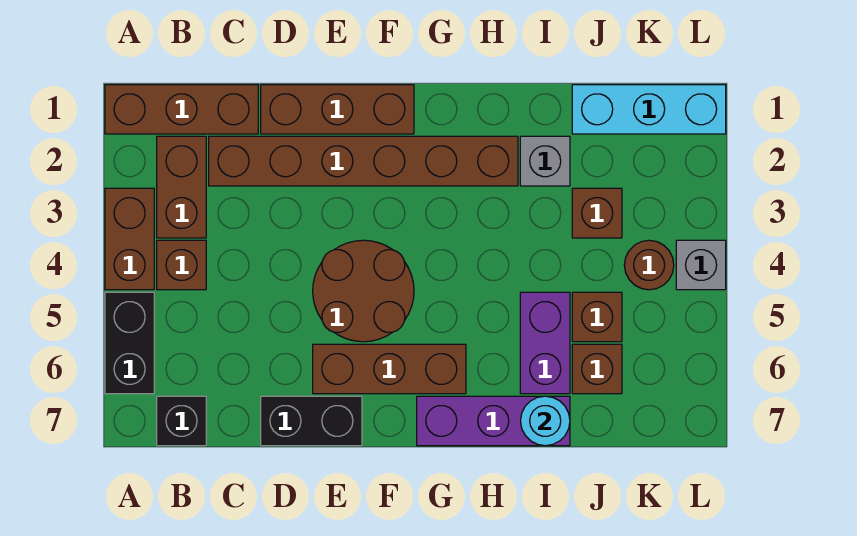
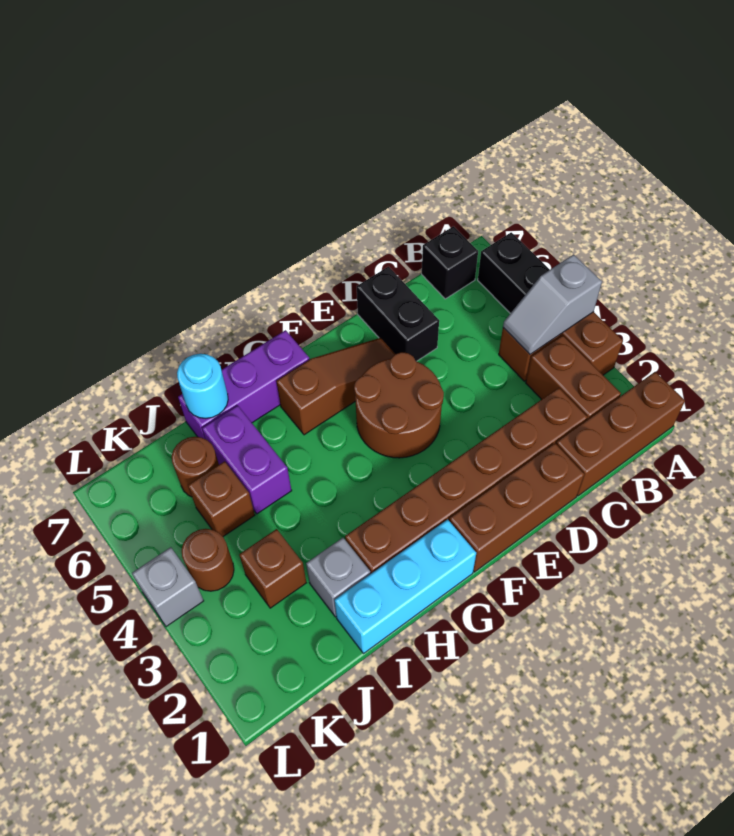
none -> grey slope A4:B4 level 2 top A
black brick D7:E7 level 1 -> black brick D6:D7 level 1
brown brick E6:G6 level 1 -> brown slope E6:G6 level 1 top G
cyan brick J1:L1 level 1 -> cyan brick G1:I1 level 1
brown brick J6 level 1 -> brown round brick J6 level 1

